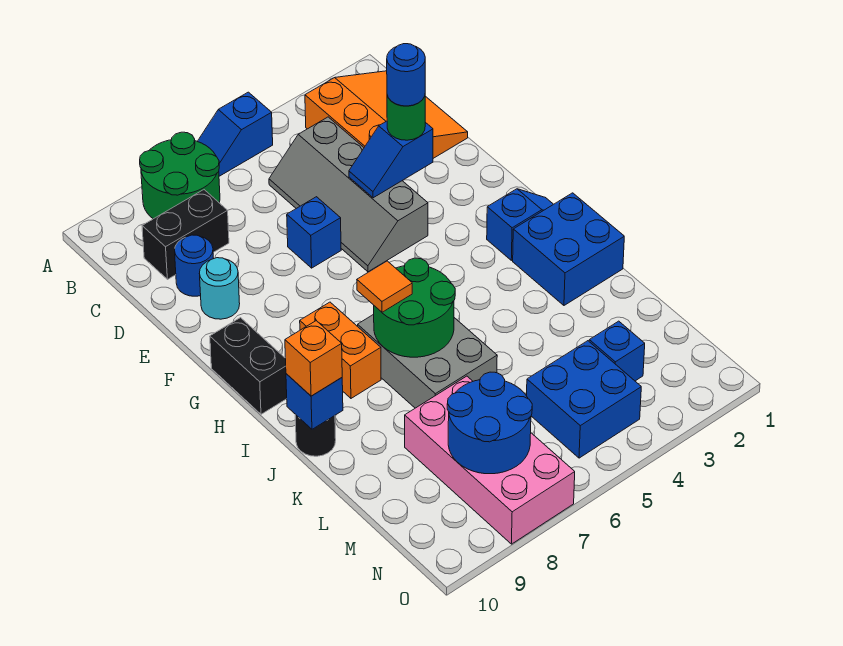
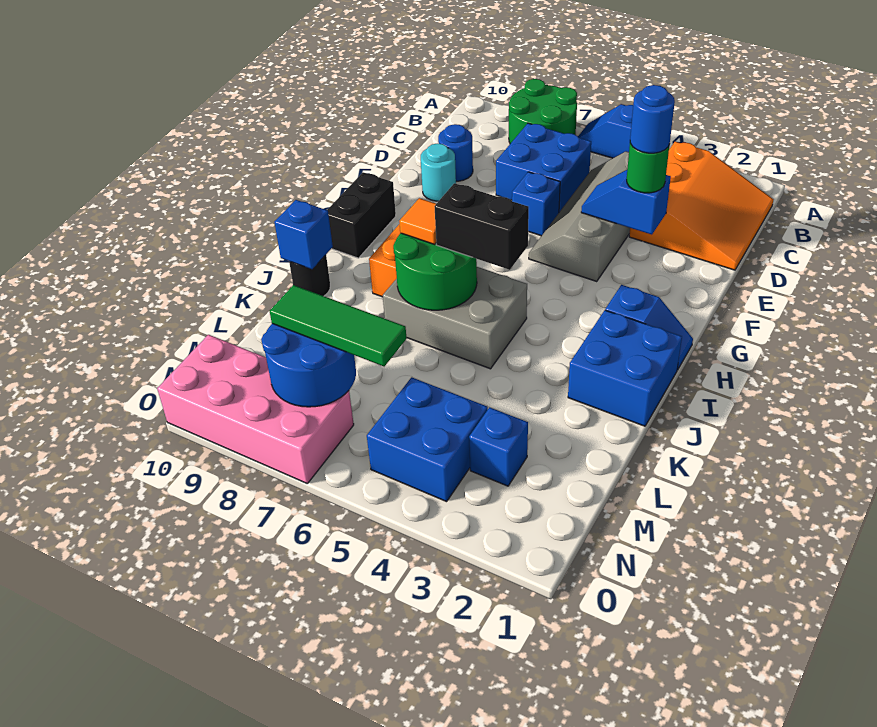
none -> blue brick C6:D7 level 1
black brick C8:C9 level 1 -> black brick I5:I6 level 3
grey brick I6:K7 level 1 -> grey brick I5:J7 level 1
orange brick J10 level 3 -> none
pink brick L7:O8 level 1 -> pink brick N7:O10 level 1
none -> green tile M6:M8 level 3

